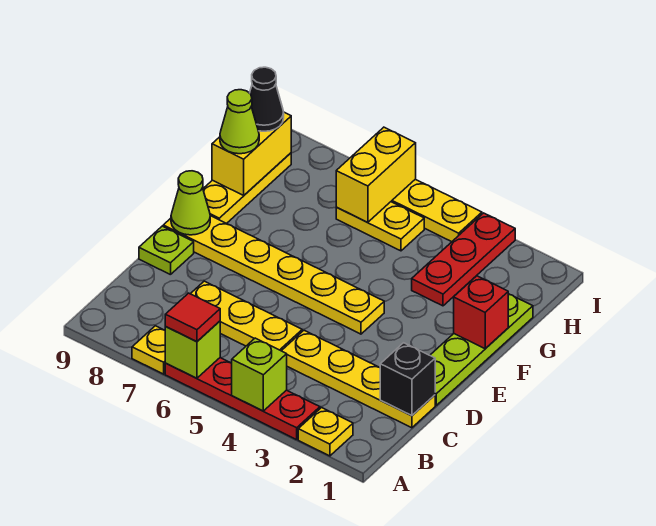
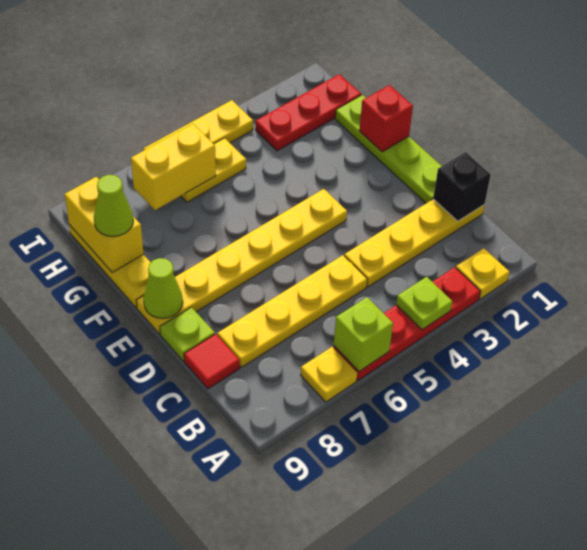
lime brick A4 level 2 -> lime plate A4 level 2
red tile A6 level 3 -> red tile C9 level 1
yellow plate C5:C7 level 1 -> yellow plate C5:C8 level 1
red plate G3:I3 level 1 -> red plate H1:H3 level 1
yellow brick H6:I6 level 2 -> yellow brick H6:H7 level 2
black cone H9 level 3 -> none

